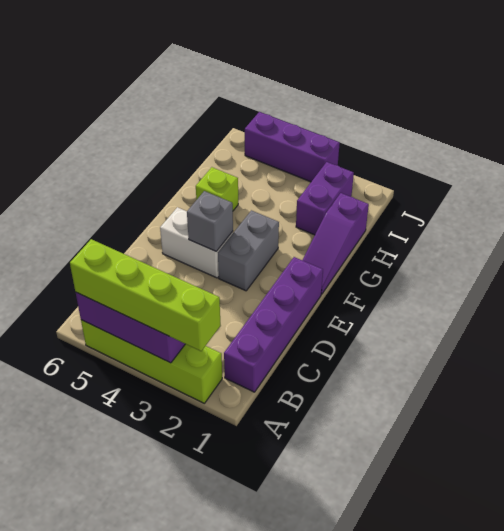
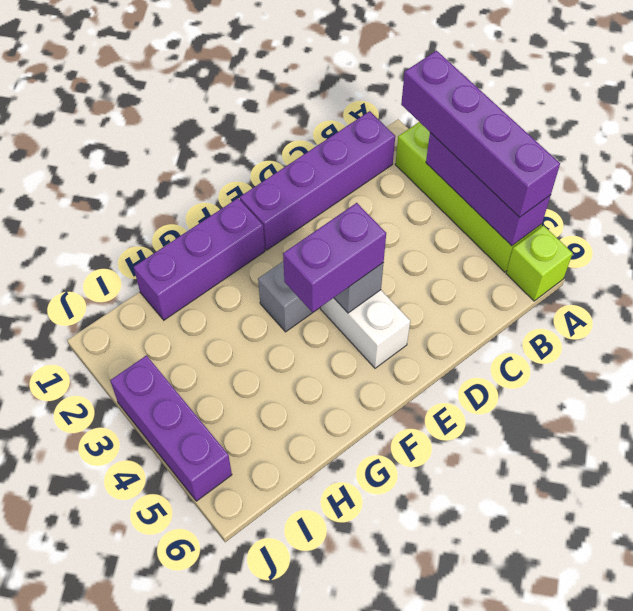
lime brick A2:A5 level 3 -> purple brick A2:A5 level 3
purple slope F1:H1 level 1 top H -> purple brick F1:H1 level 1
lime brick G5 level 1 -> lime brick A6 level 1
purple brick H2:I2 level 1 -> purple brick E4:F4 level 3

